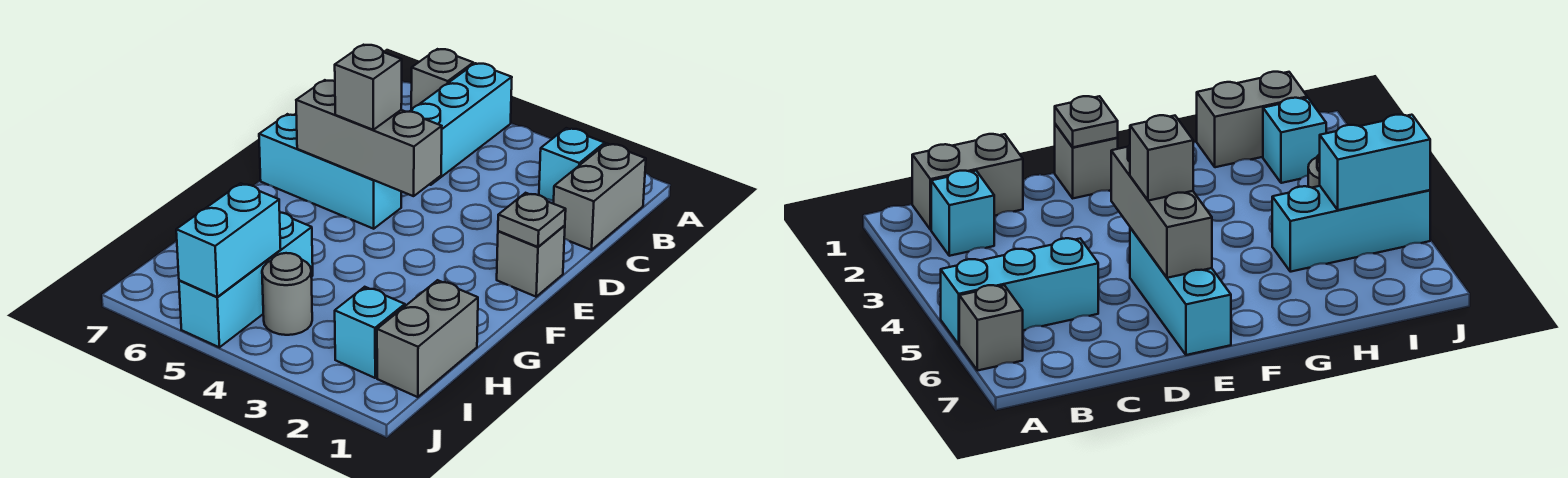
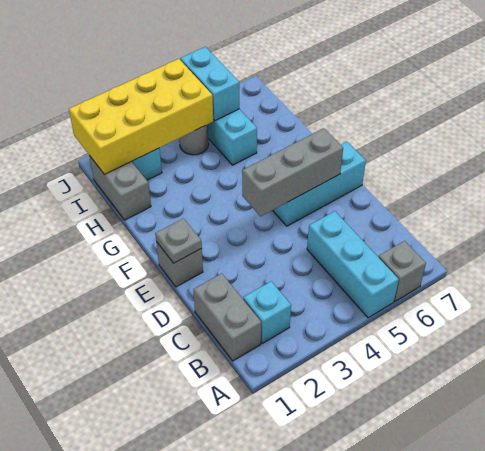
grey brick E5 level 3 -> none
none -> yellow brick I1:J4 level 2

